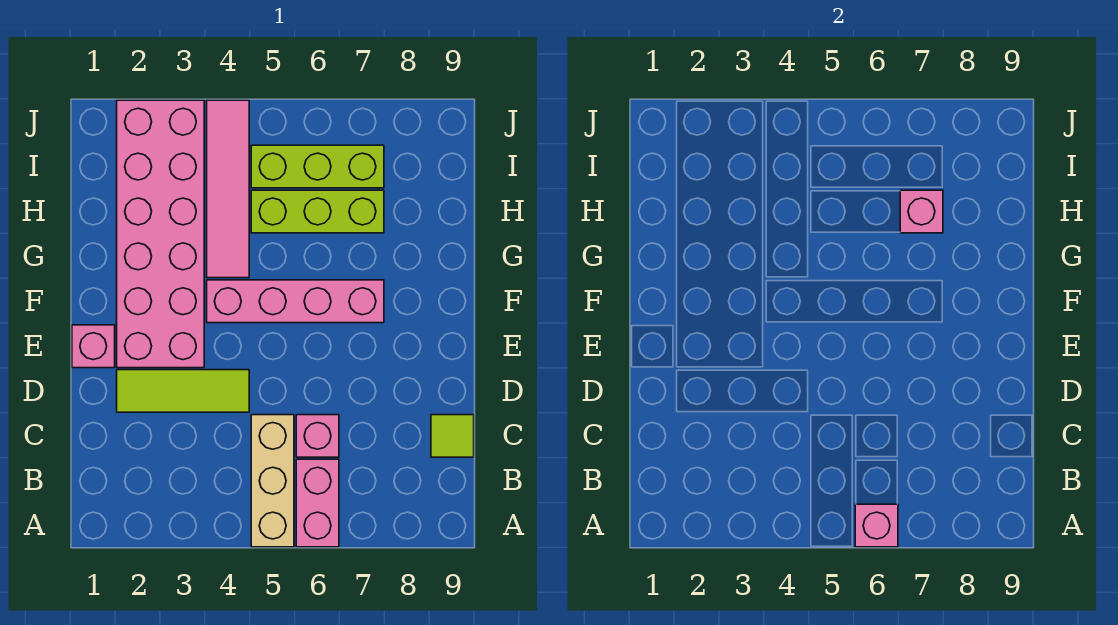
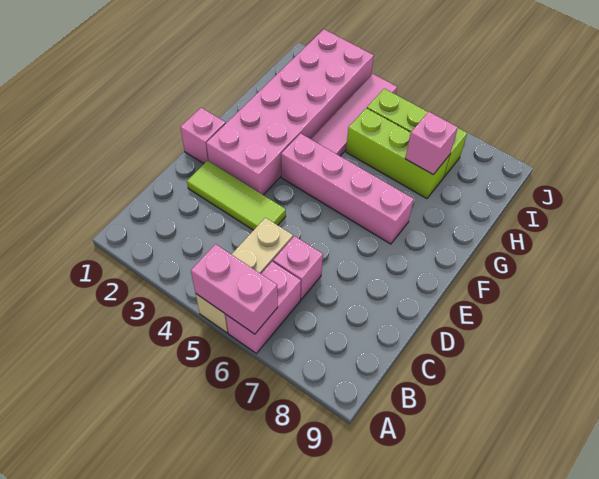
pink brick A6 level 2 -> pink brick A5:A6 level 2
lime tile C9 level 1 -> none

